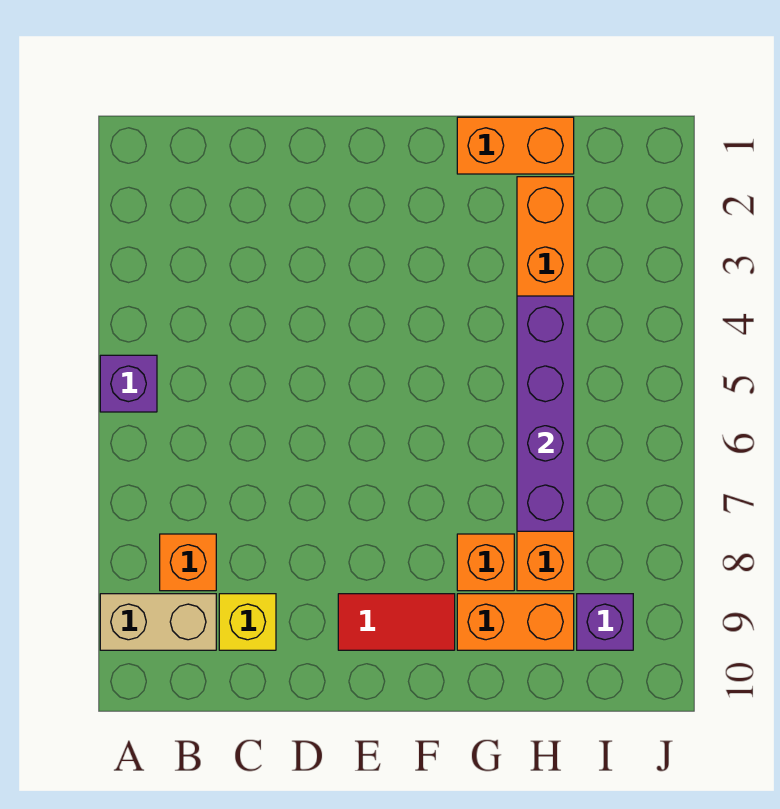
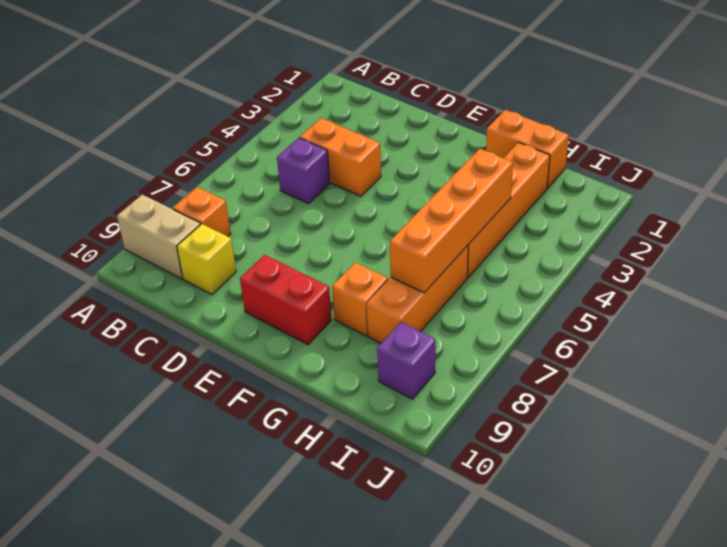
purple brick A5 level 1 -> purple brick C5 level 1
red tile E9:F9 level 1 -> red brick E9:F9 level 1
orange brick G9:H9 level 1 -> orange brick C4:D4 level 1
purple brick H4:H7 level 2 -> orange brick H4:H7 level 2

